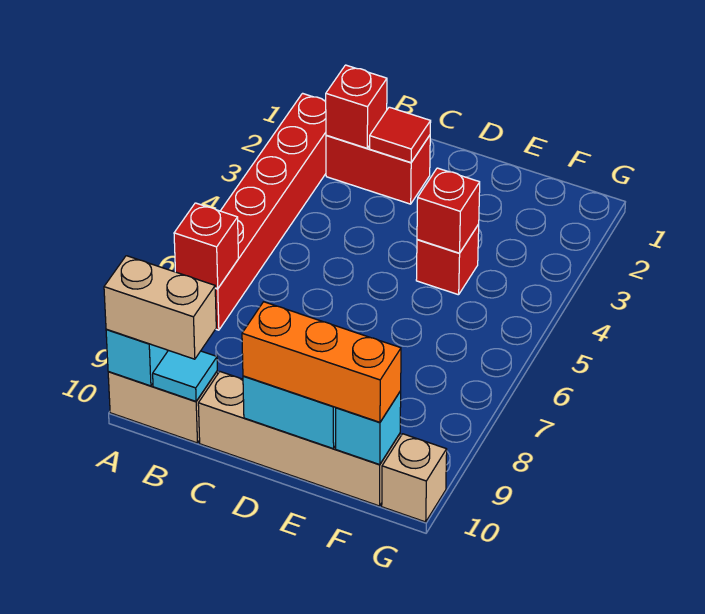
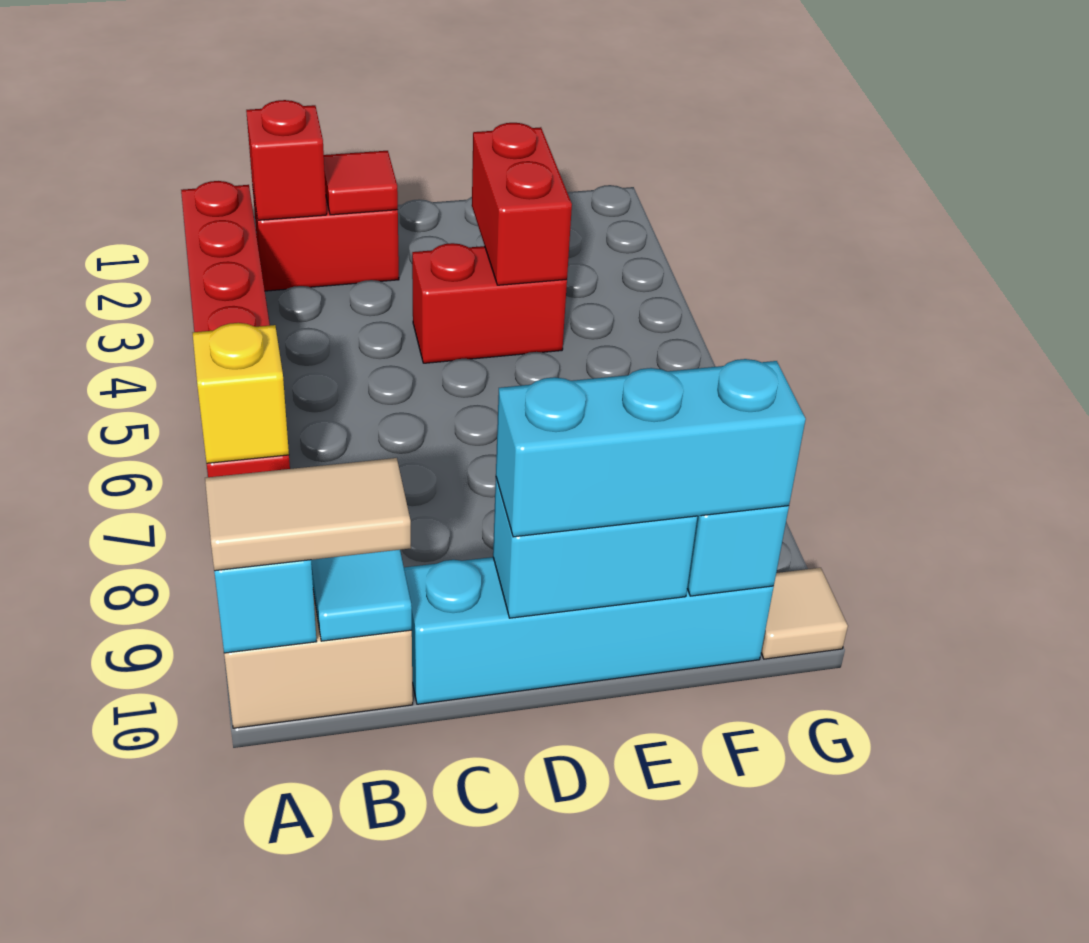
red brick A7 level 2 -> yellow brick A7 level 2
tan brick A10:B10 level 3 -> tan tile A10:B10 level 3
tan brick C10:F10 level 1 -> cyan brick C10:F10 level 1
orange brick D10:F10 level 3 -> cyan brick D10:F10 level 3
red brick E4 level 1 -> red brick D4:E4 level 1
red brick E4 level 2 -> red brick E3:E4 level 2
tan brick G10 level 1 -> tan tile G10 level 1

